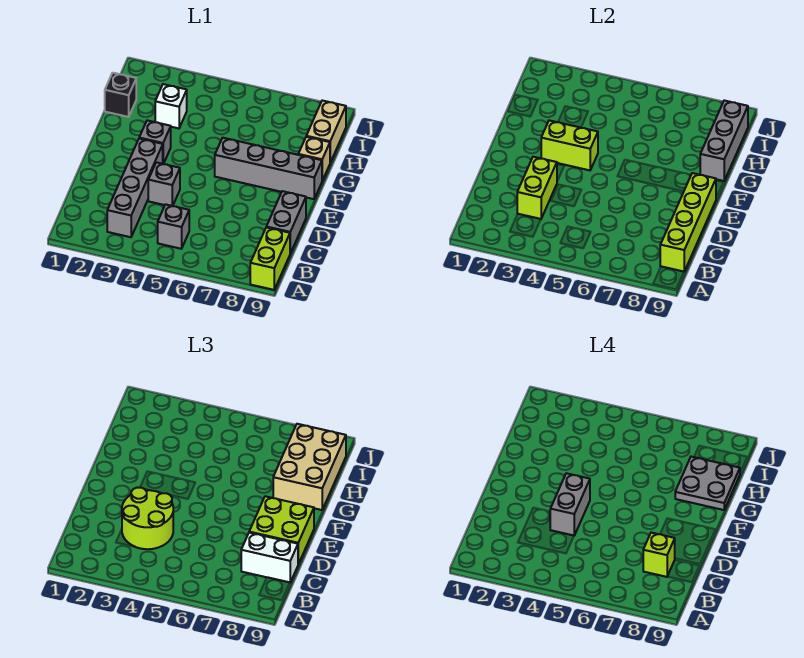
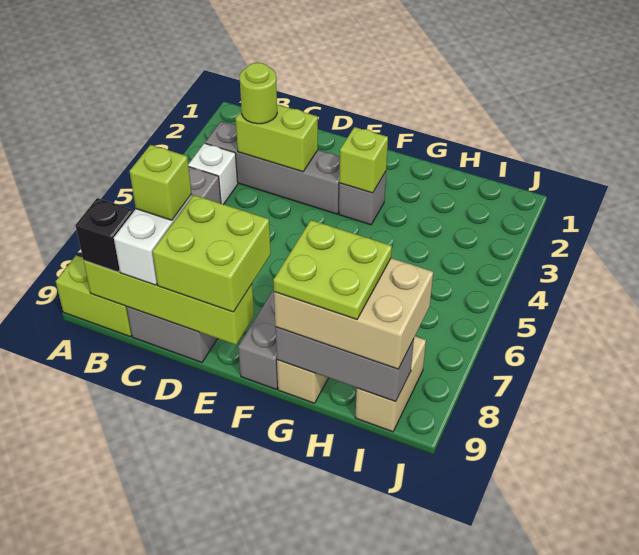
lime round brick C3:D4 level 3 -> lime round brick C3 level 3
grey brick D4 level 1 -> none
grey brick D4:E4 level 4 -> none
lime brick F3:F4 level 2 -> lime brick F3 level 2
grey plate G8:H9 level 4 -> lime plate G8:H9 level 4
black brick H1 level 1 -> black brick B9 level 3
white brick H3 level 1 -> white brick B4 level 1
tan brick H9:I9 level 1 -> tan brick I8:I9 level 1

